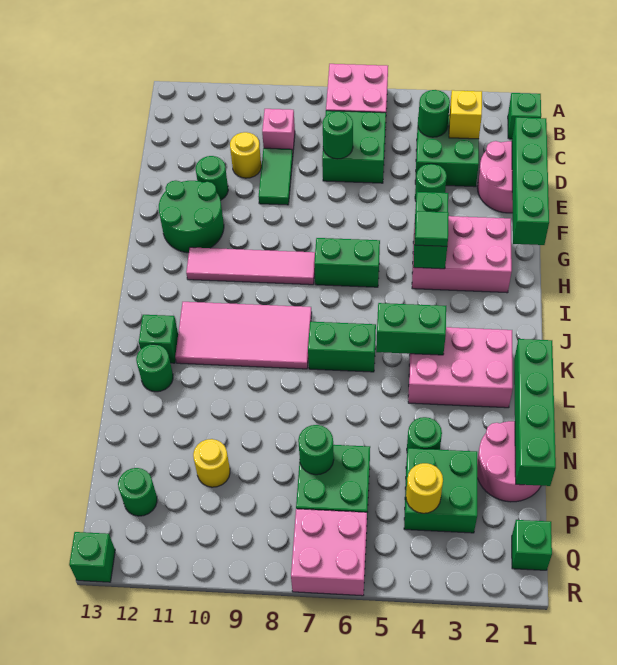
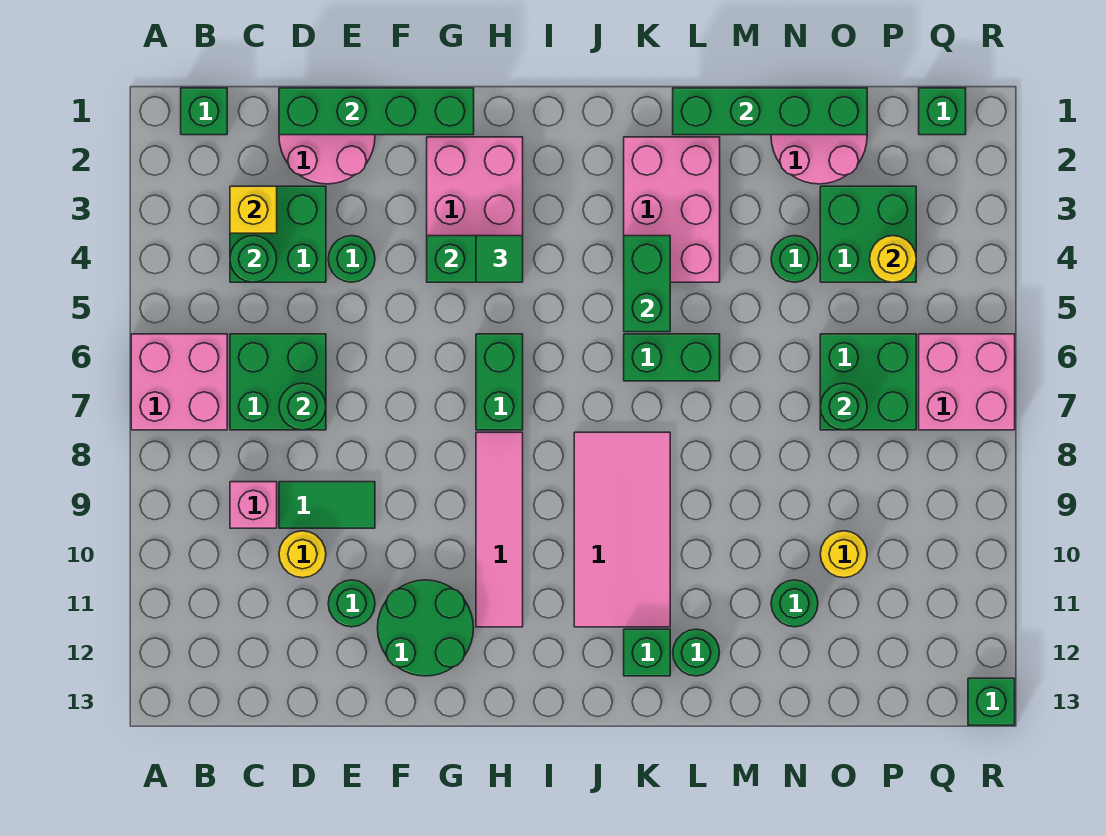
green brick K6:K7 level 1 -> green brick K6:L6 level 1
green round brick P12 level 1 -> green round brick N11 level 1

